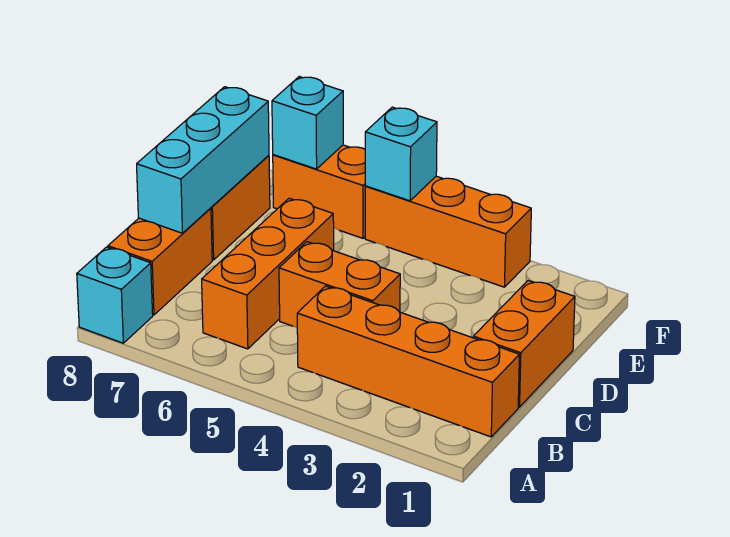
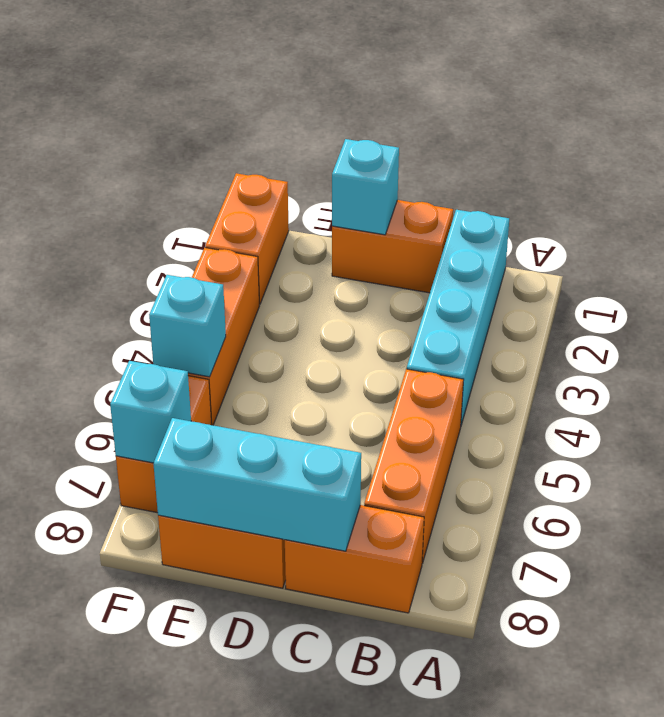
cyan brick A8 level 1 -> cyan brick D1 level 2
orange brick B1:B4 level 1 -> cyan brick B1:B4 level 1
orange brick B6:D6 level 1 -> orange brick B5:B7 level 1
orange brick C4:C5 level 1 -> orange brick F1:F2 level 1

